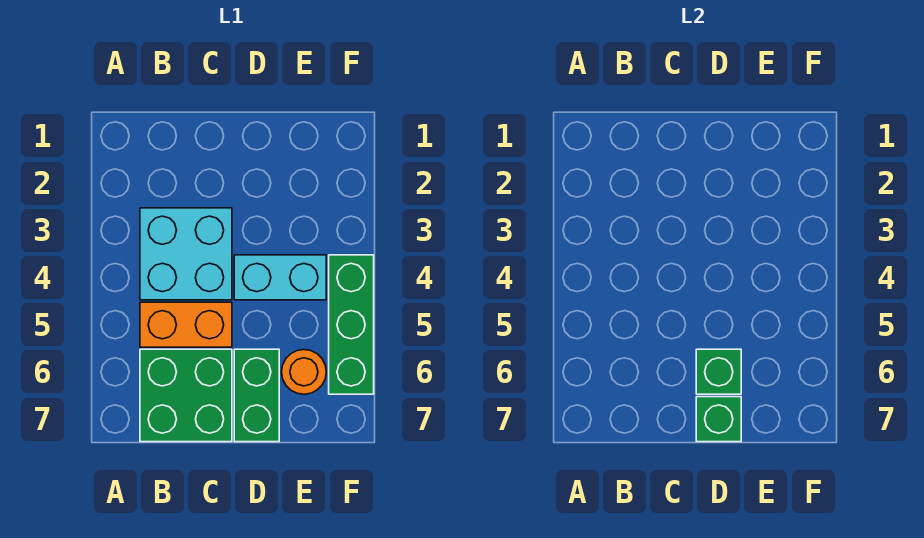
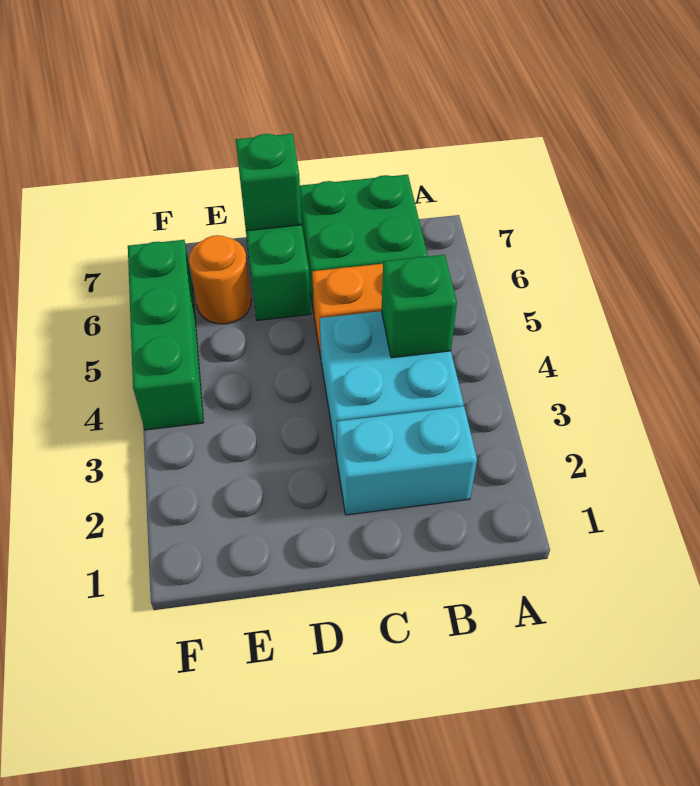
cyan brick D4:E4 level 1 -> cyan brick B2:C2 level 1
green brick D6 level 2 -> green brick B4 level 2

